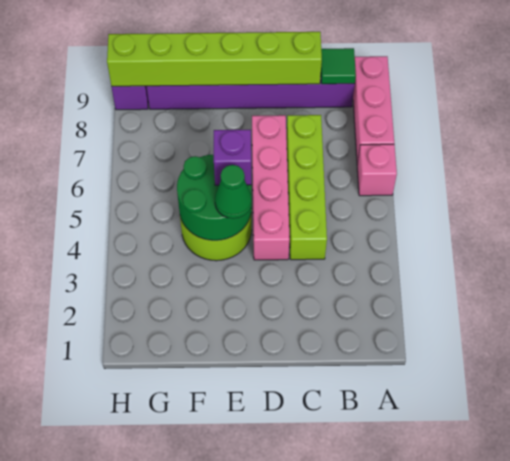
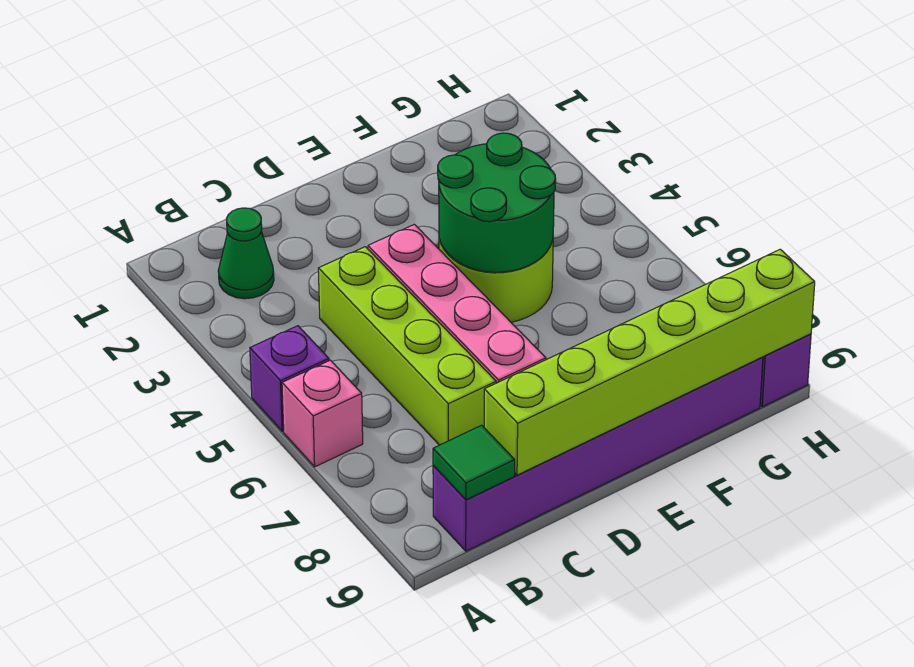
pink brick A7:A9 level 1 -> none
green cone E4 level 3 -> green cone B2 level 1
purple brick E5 level 3 -> purple brick A5 level 1

